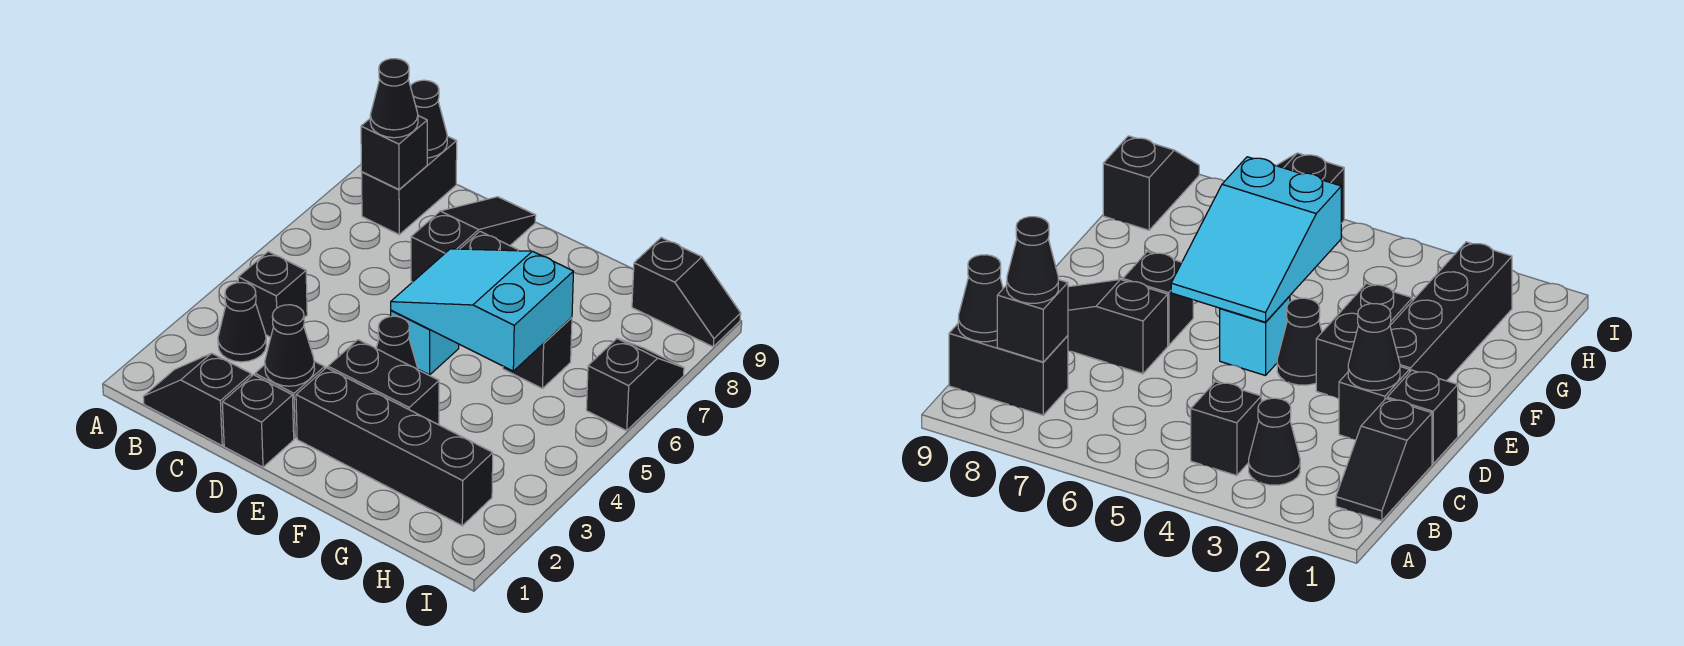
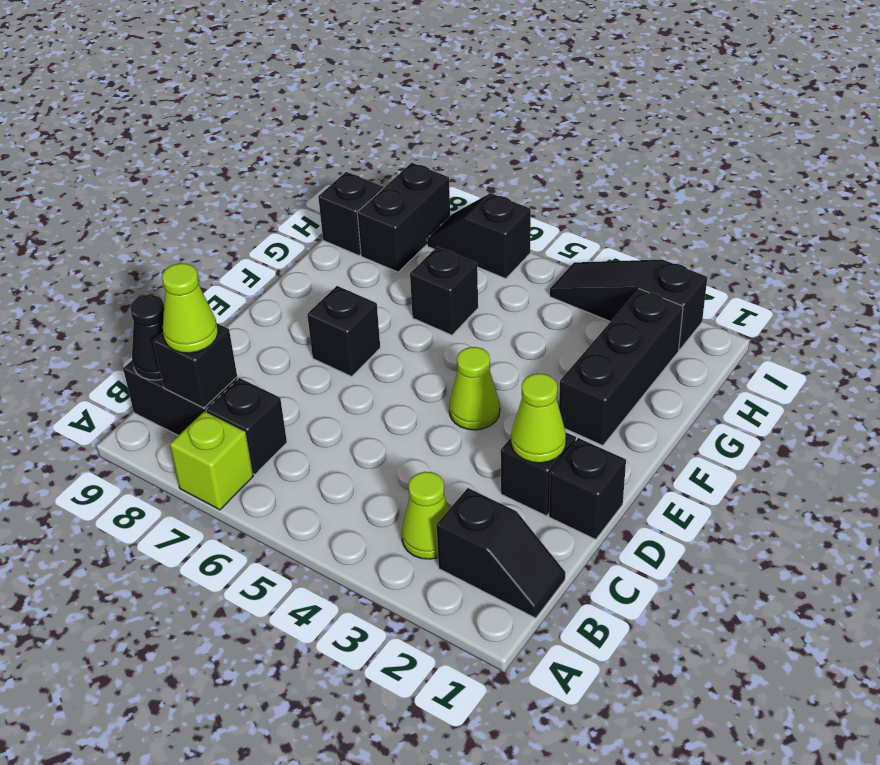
none -> lime brick A7 level 1
black slope B1:C1 level 1 top C -> black slope B1:B2 level 1 top 2
black cone B3 level 1 -> lime cone B3 level 1
black brick B4 level 1 -> black brick B7 level 1
black cone B8 level 3 -> lime cone B8 level 3
black cone D2 level 2 -> lime cone D2 level 2
black slope D7:D9 level 1 top 7 -> black slope I2:I4 level 1 top 2
black brick E2:H2 level 1 -> black brick F2:H2 level 1
black brick E3:F3 level 1 -> black brick H8:I8 level 1
black cone E4 level 1 -> lime cone E4 level 1
cyan brick E5 level 1 -> none
cyan slope E5:G6 level 2 top G -> none

